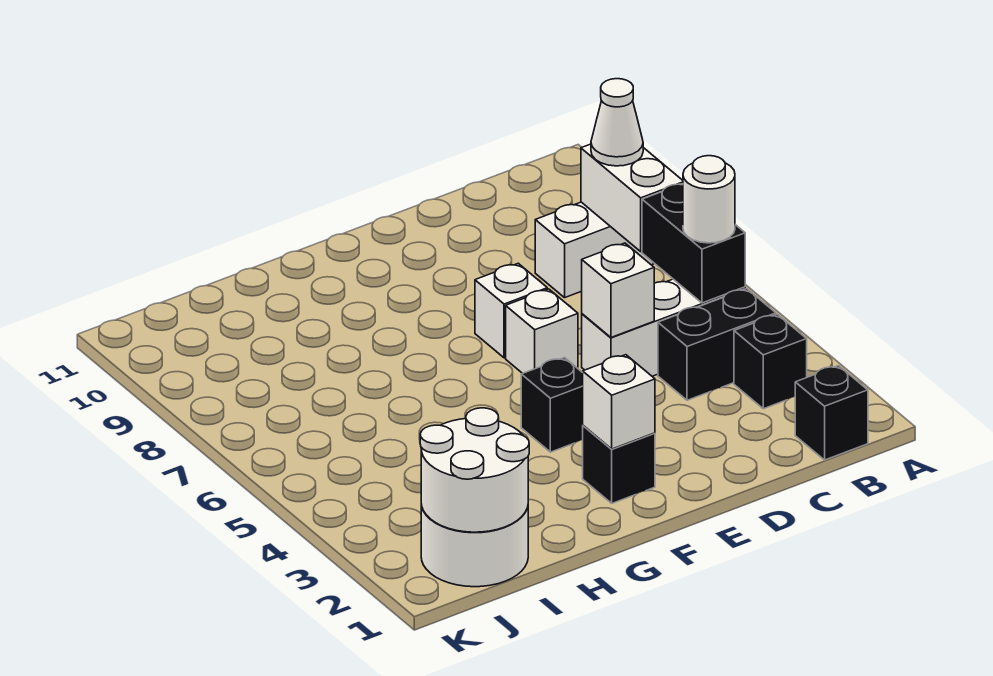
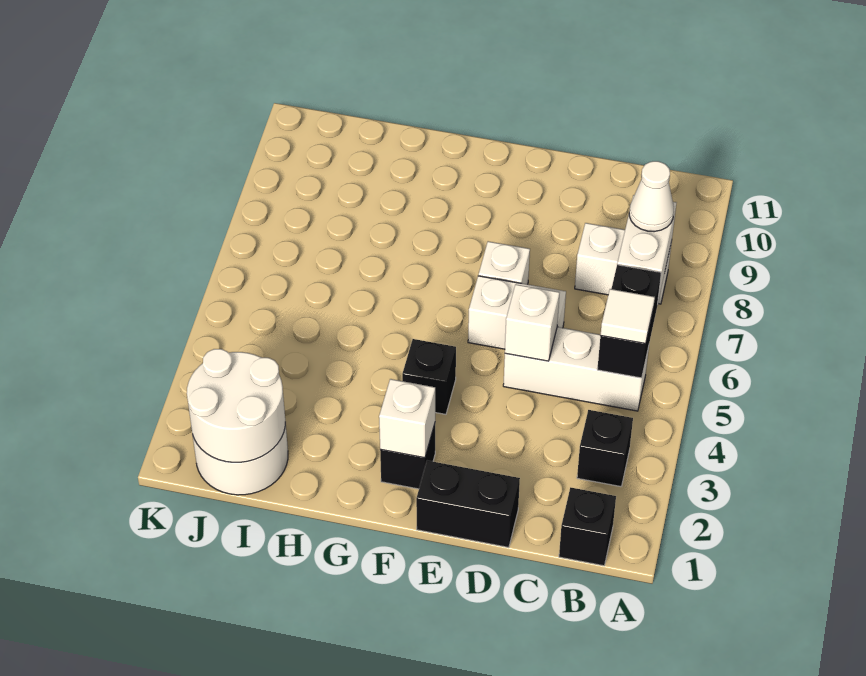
black brick B4:C4 level 1 -> black brick D1:E1 level 1
white round brick B5 level 3 -> white tile B5 level 3
white brick E6 level 1 -> white brick D6:E6 level 1

